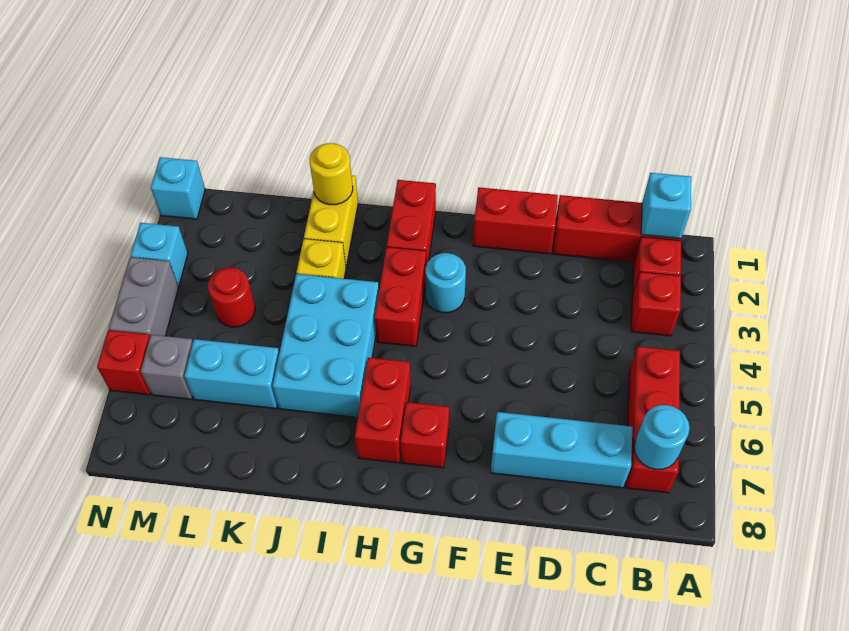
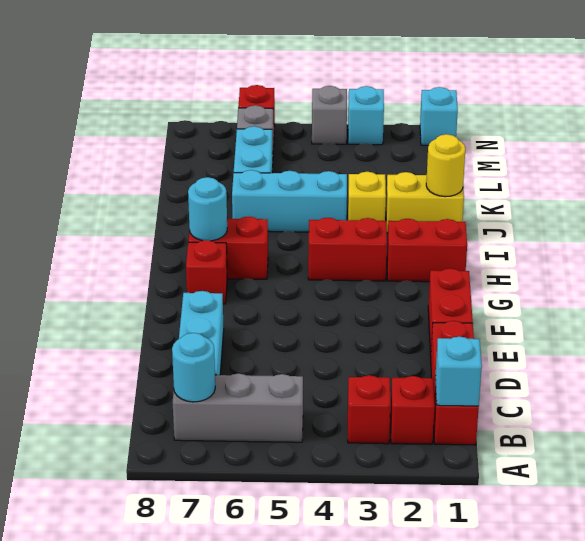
red brick B5:B7 level 1 -> grey brick B5:B7 level 1
cyan round brick G3 level 1 -> cyan round brick H7 level 2
cyan brick I4:J6 level 1 -> cyan brick J4:J6 level 1
red round brick L4 level 1 -> none
grey brick N4:N5 level 1 -> grey brick N4 level 1

